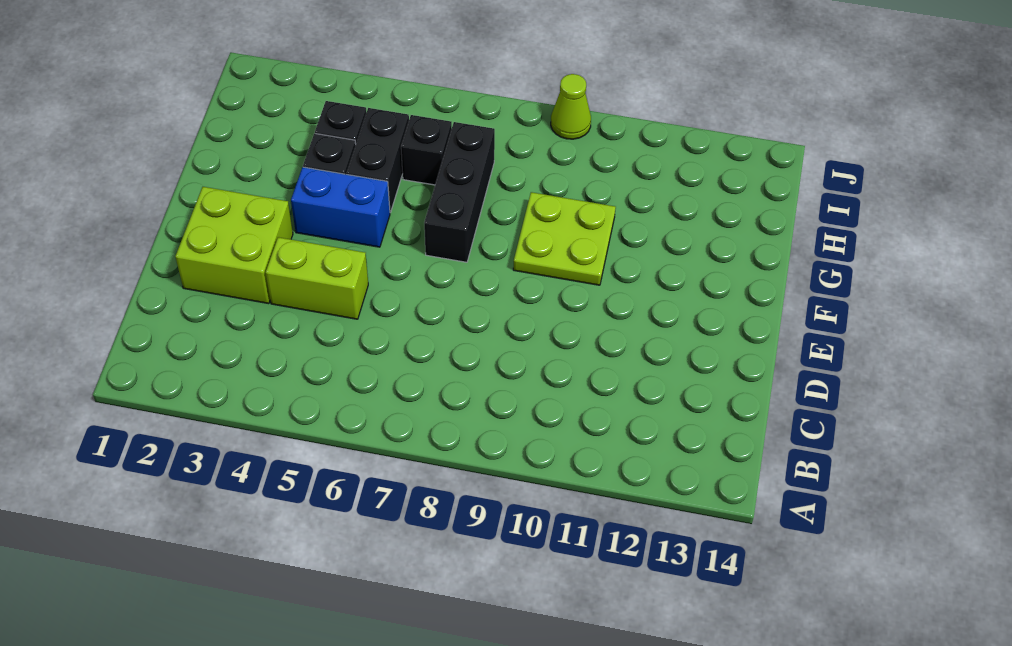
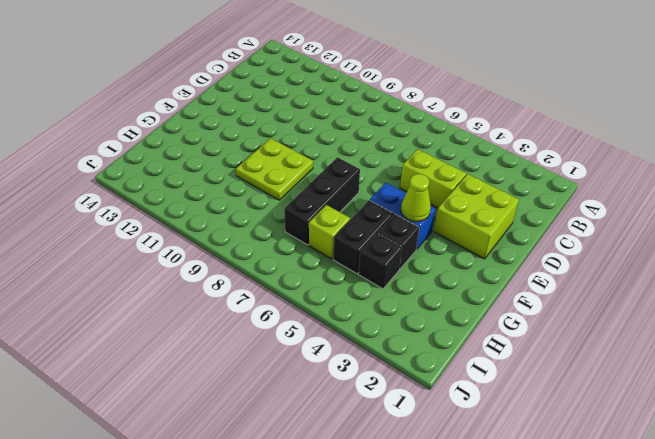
black brick H6 level 1 -> lime brick H6 level 1
lime cone J9 level 1 -> lime cone F4 level 2

